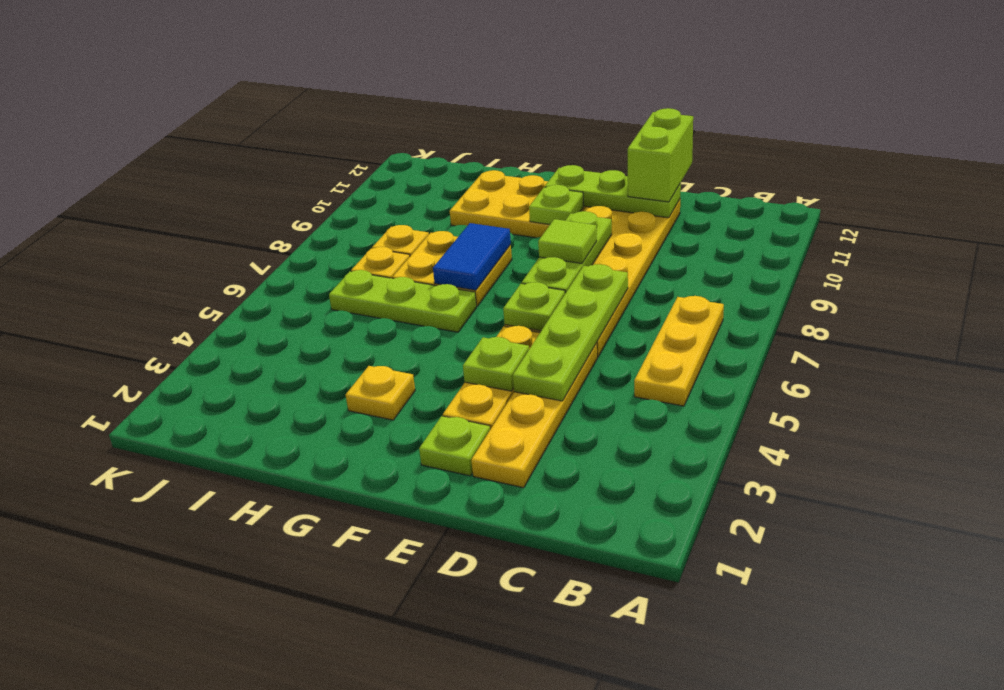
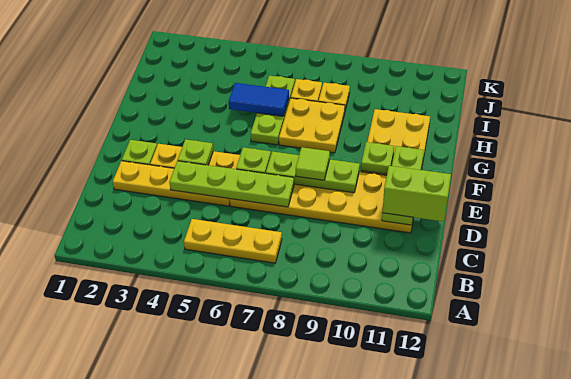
yellow plate G3 level 1 -> none
blue tile G7:G8 level 2 -> blue tile H5:H6 level 2

